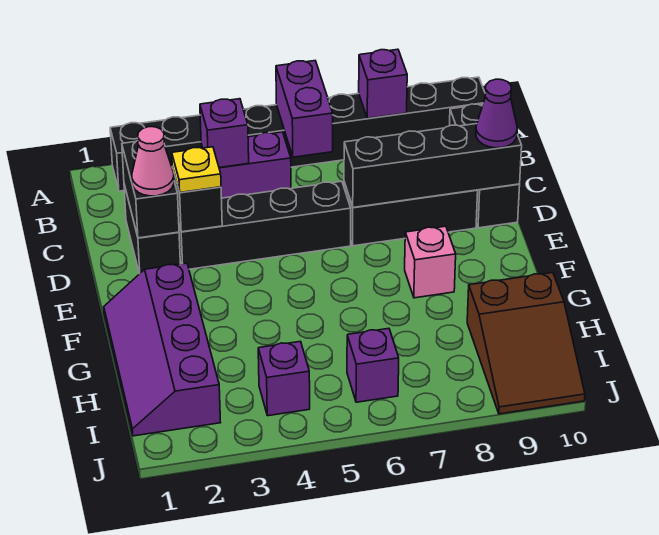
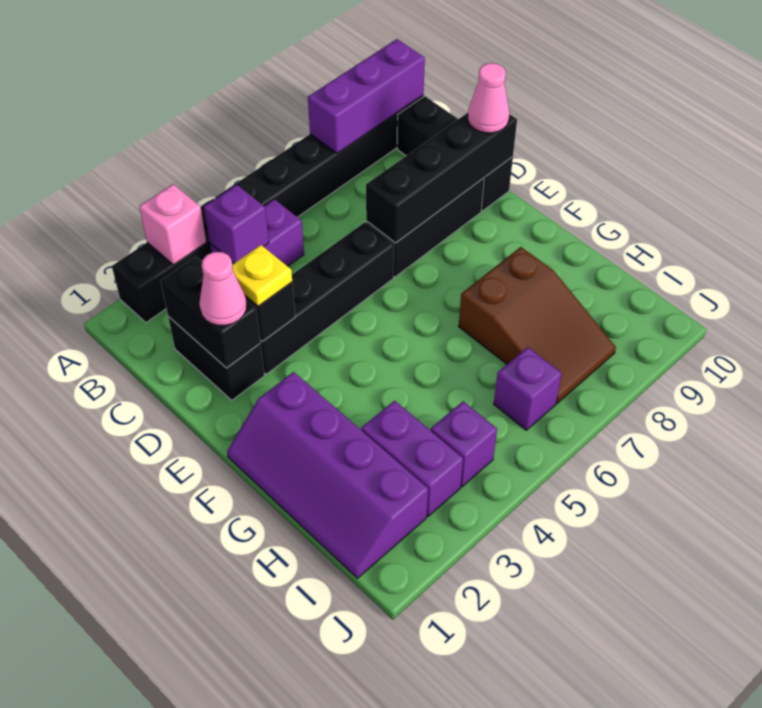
purple brick A6:B6 level 2 -> purple brick H3:I3 level 1
purple brick A8 level 2 -> purple brick A8:A10 level 2
purple cone D10 level 3 -> pink cone D10 level 3
pink brick F8 level 1 -> pink brick A3 level 2
brown slope H9:J10 level 1 top H -> brown slope G7:I8 level 1 top G

